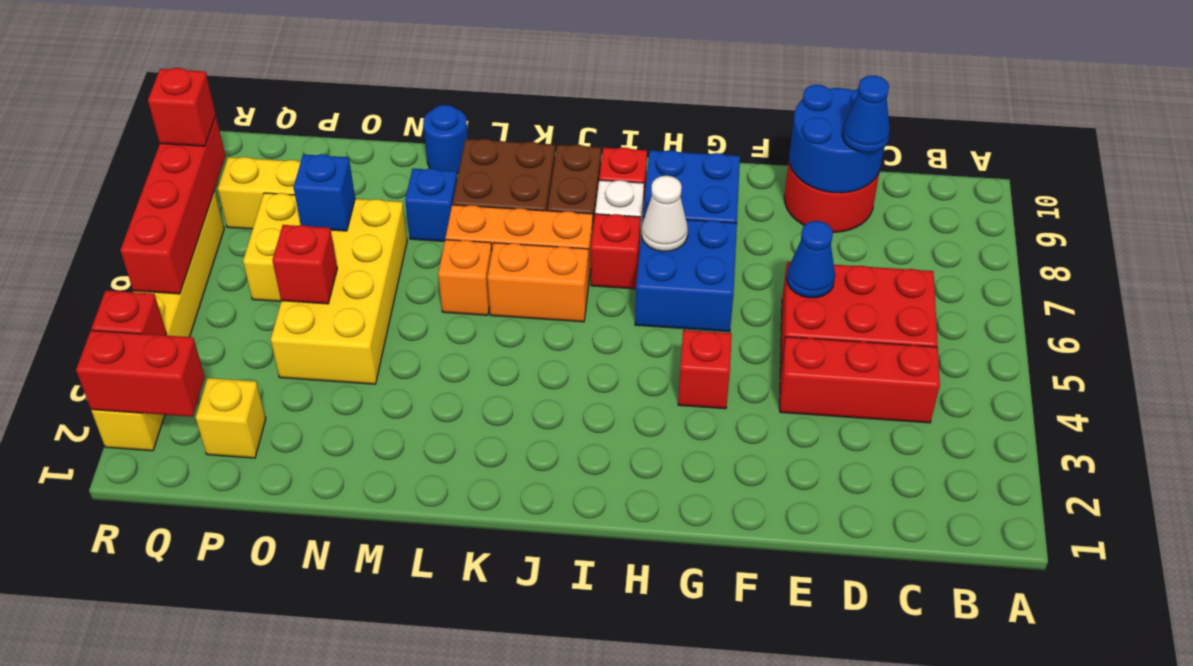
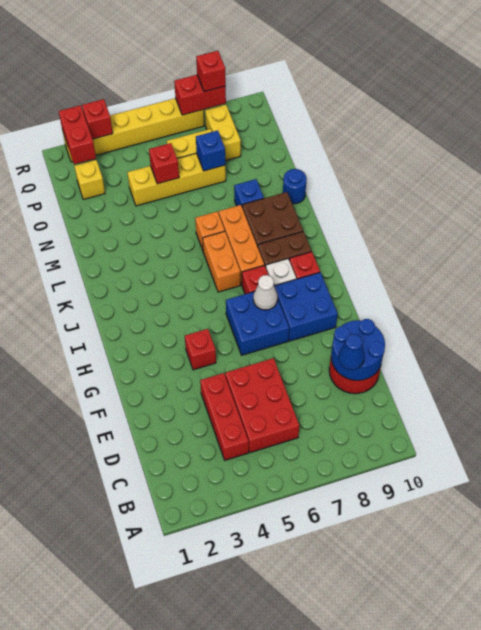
blue cone E6 level 2 -> none
yellow brick N4:O7 level 1 -> yellow brick O4:O7 level 1
red brick R5:R8 level 2 -> red brick R7:R8 level 2

